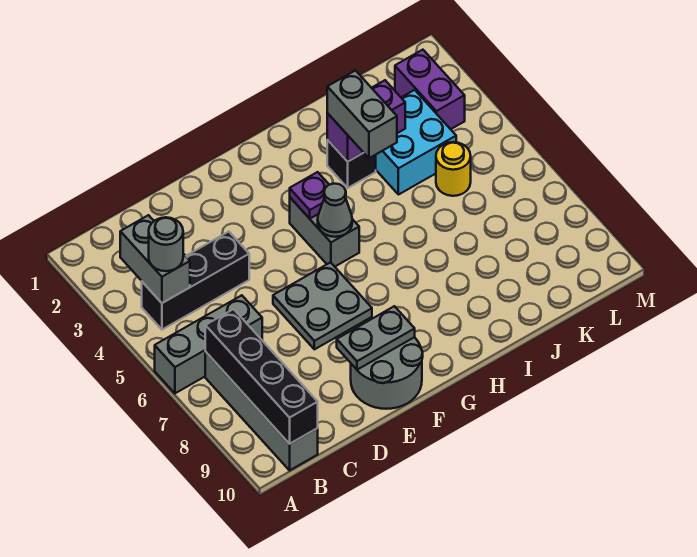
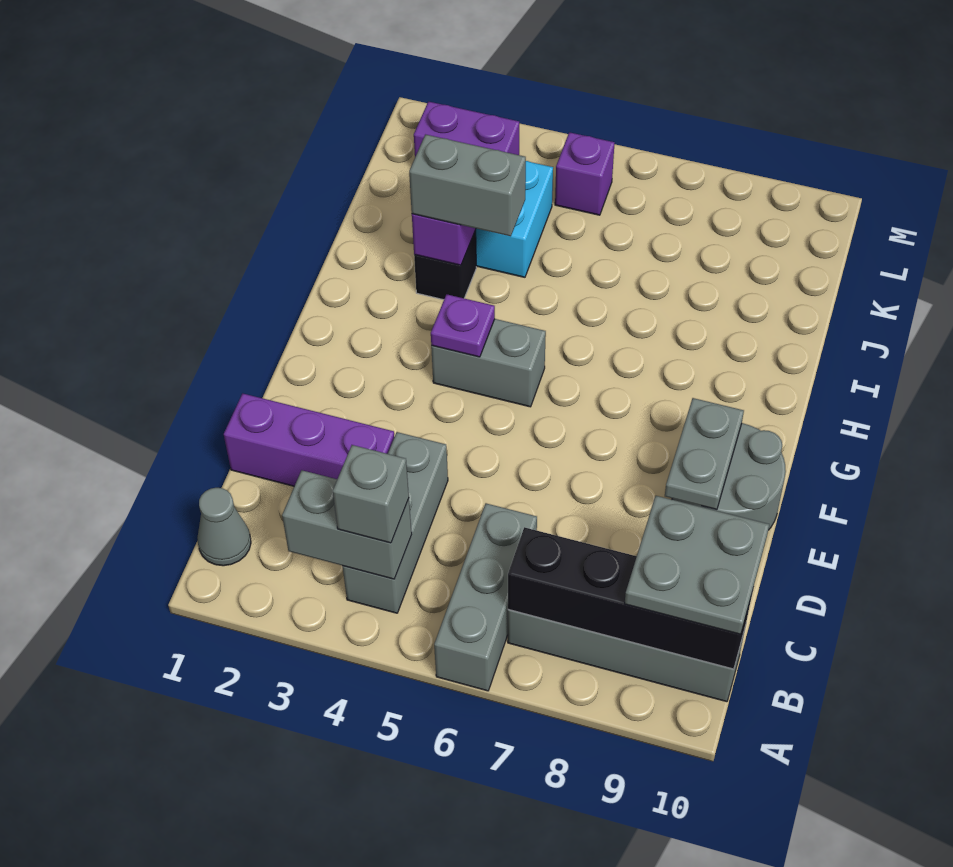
black brick B4:D4 level 1 -> grey brick B4:D4 level 1
grey round brick B4 level 3 -> grey brick B4 level 3
none -> purple brick D1:D3 level 1
grey plate E6:F7 level 1 -> grey plate B9:C10 level 3
grey cone G5 level 2 -> grey cone B1 level 1
yellow round brick K5 level 1 -> none
none -> purple brick L5 level 1

